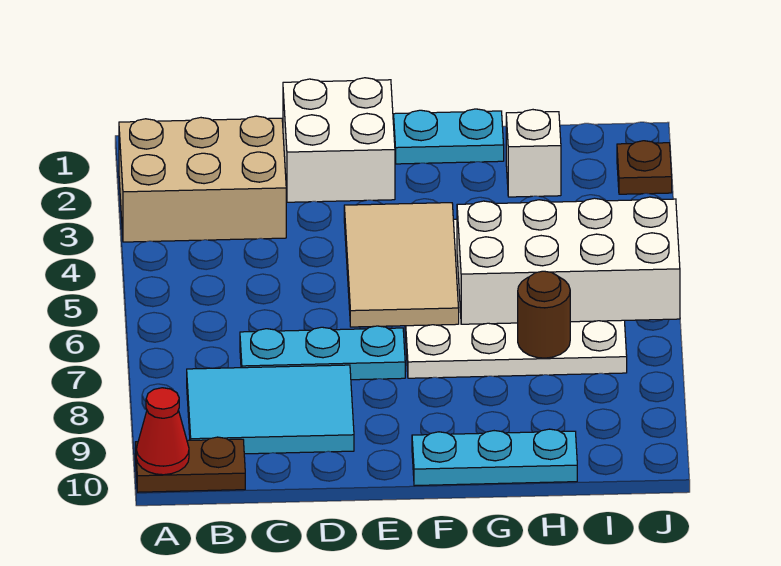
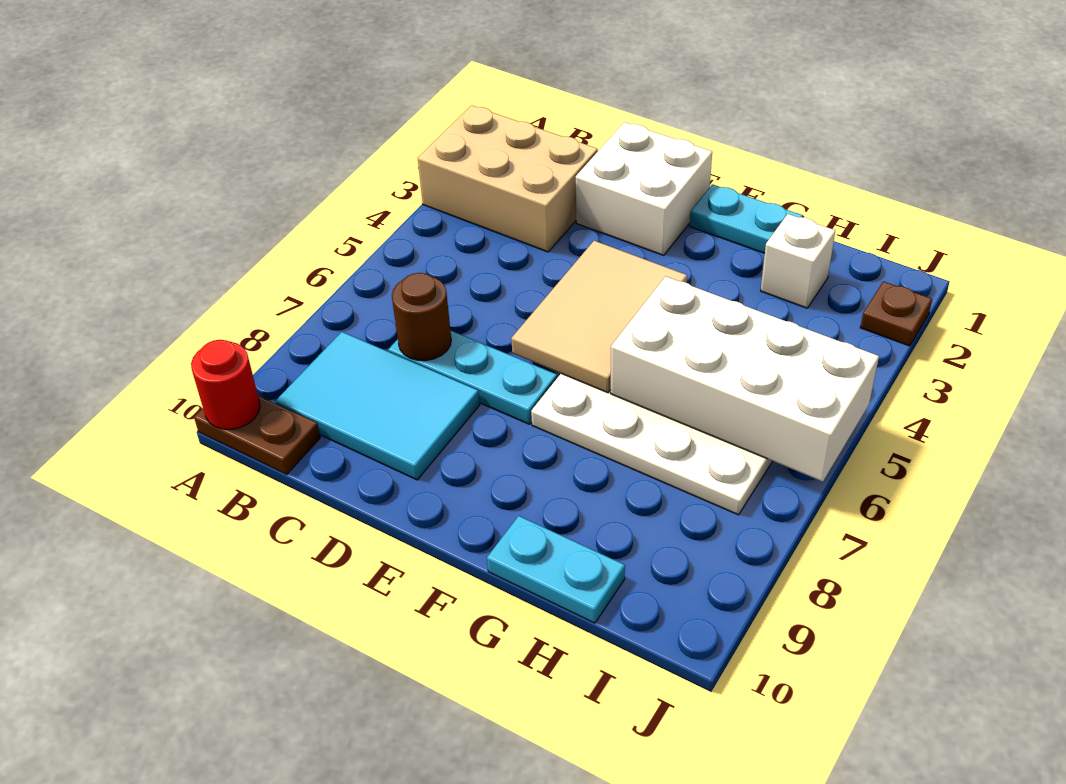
red cone A10 level 2 -> red round brick A10 level 2
cyan plate F10:H10 level 1 -> cyan plate G10:H10 level 1
brown round brick H7 level 2 -> brown round brick C7 level 2

